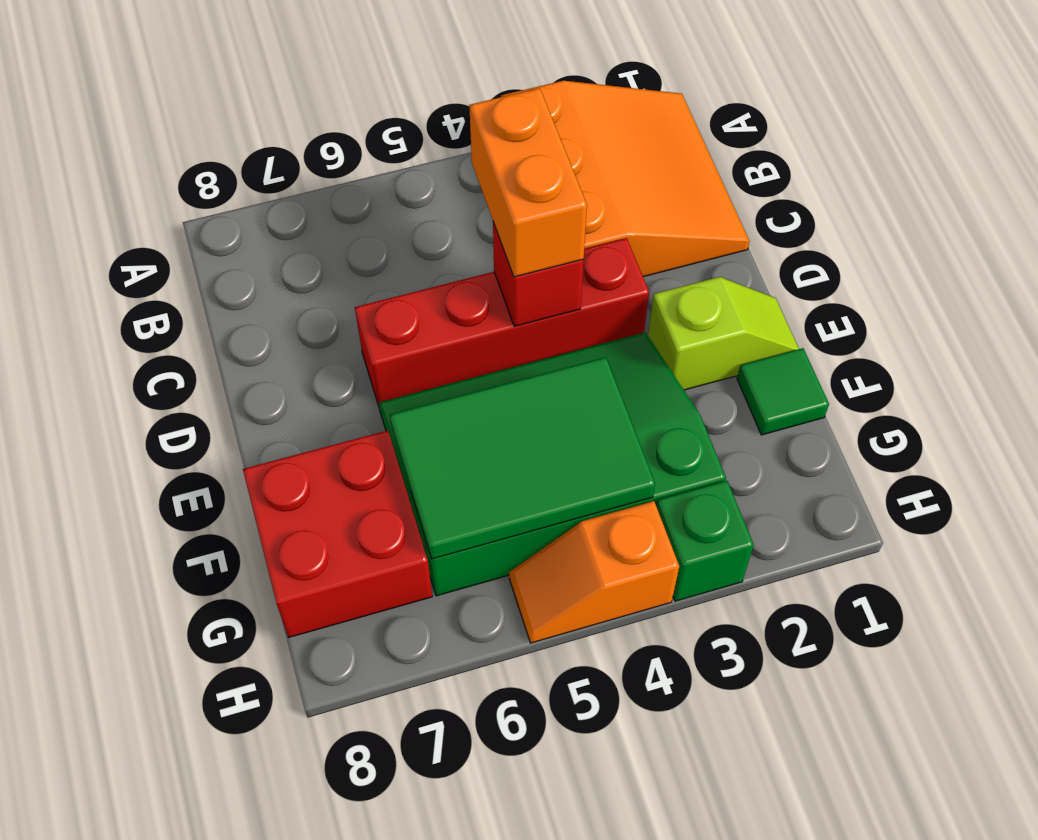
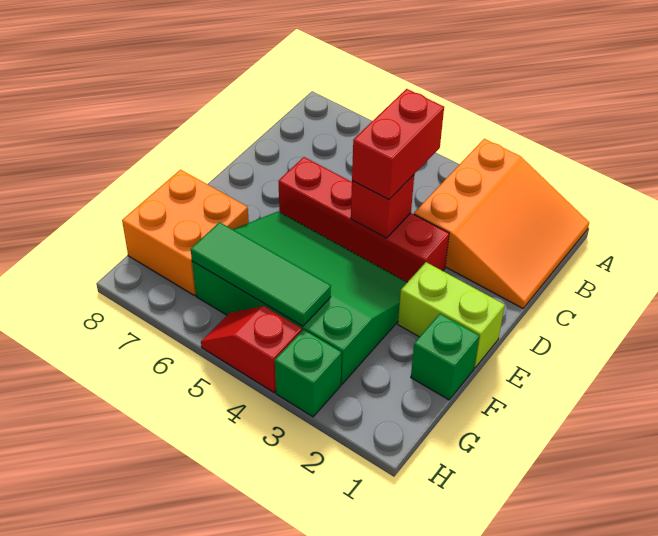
orange brick C4:D4 level 3 -> red brick C4:D4 level 3
lime slope E1:E2 level 1 top 2 -> lime brick E1:E2 level 1
green tile F1 level 1 -> green brick F1 level 1
green tile F4:G6 level 2 -> green tile G4:G6 level 2
red brick F7:G8 level 1 -> orange brick F7:G8 level 1
orange slope H4:H5 level 1 top 4 -> red slope H4:H5 level 1 top 4

